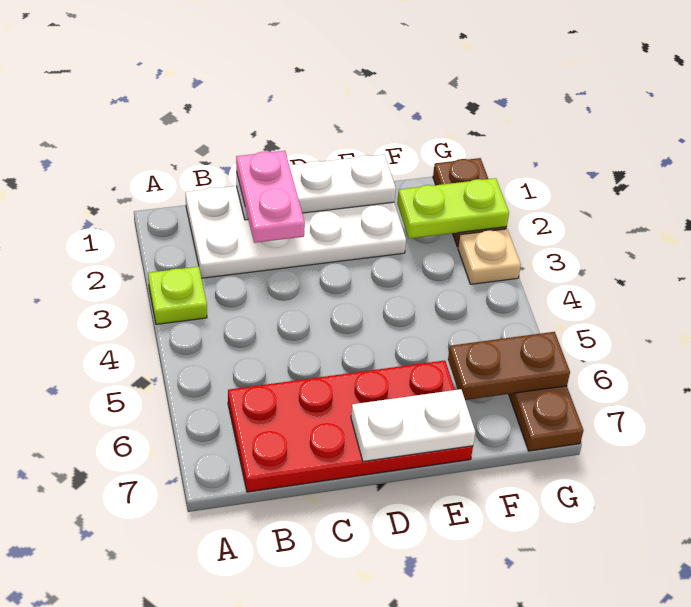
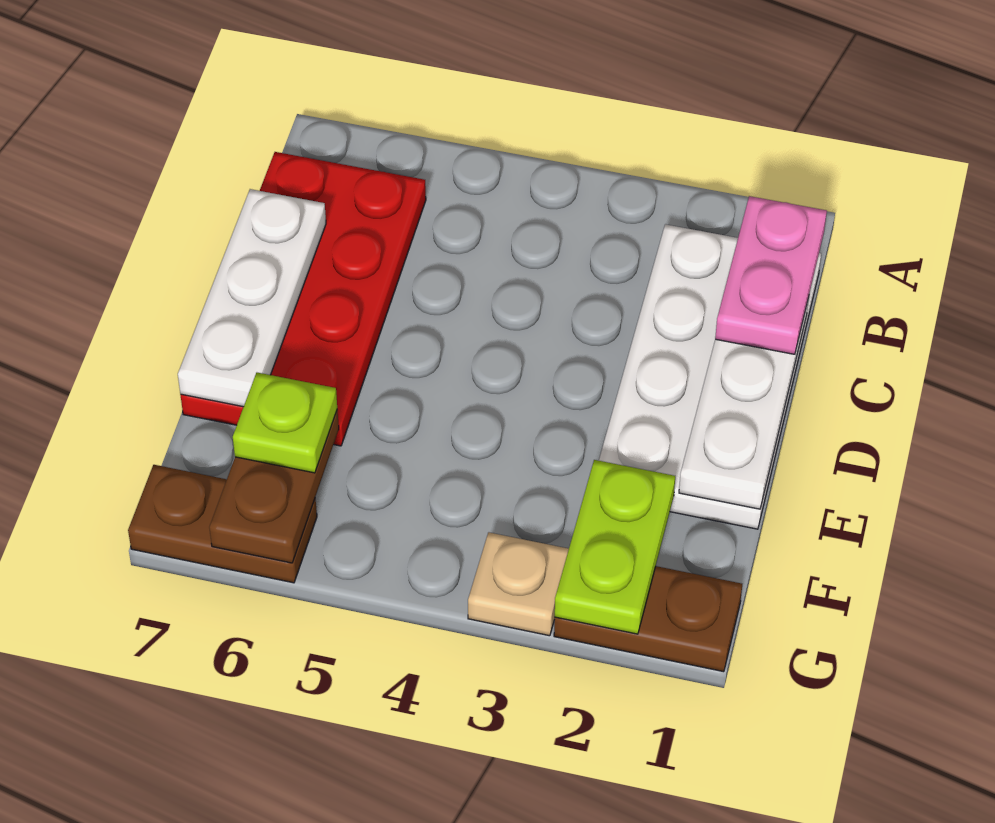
lime plate A3 level 1 -> lime plate F6 level 3
pink plate C1:C2 level 3 -> pink plate B1:C1 level 3
white plate D7:E7 level 2 -> white plate C7:E7 level 2

